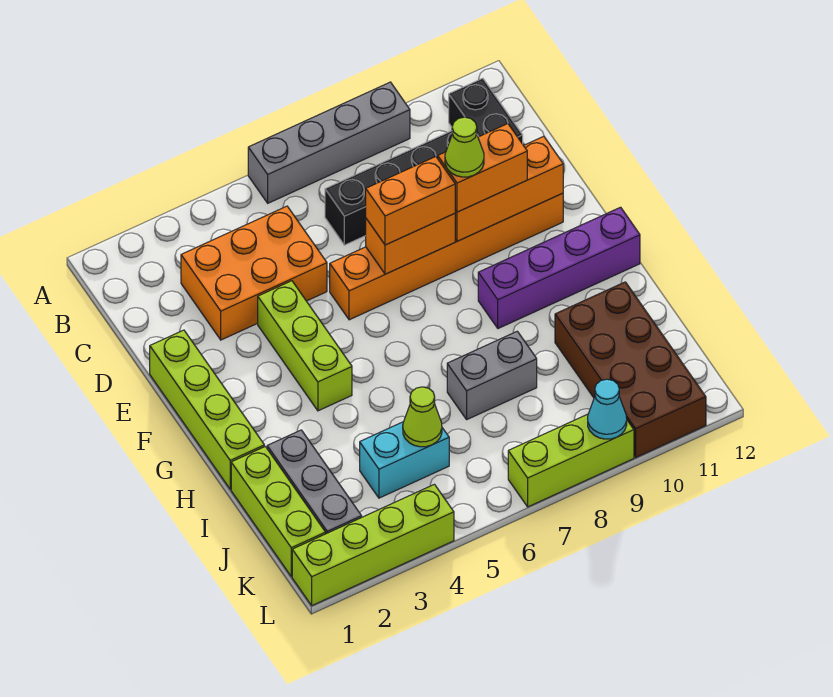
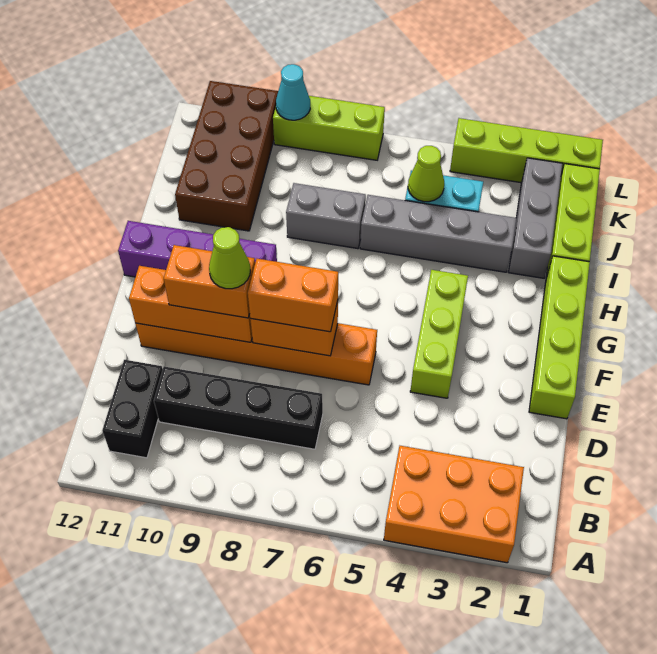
grey brick A6:A9 level 1 -> grey brick I3:I6 level 1
orange brick C3:D5 level 1 -> orange brick A2:B4 level 1

